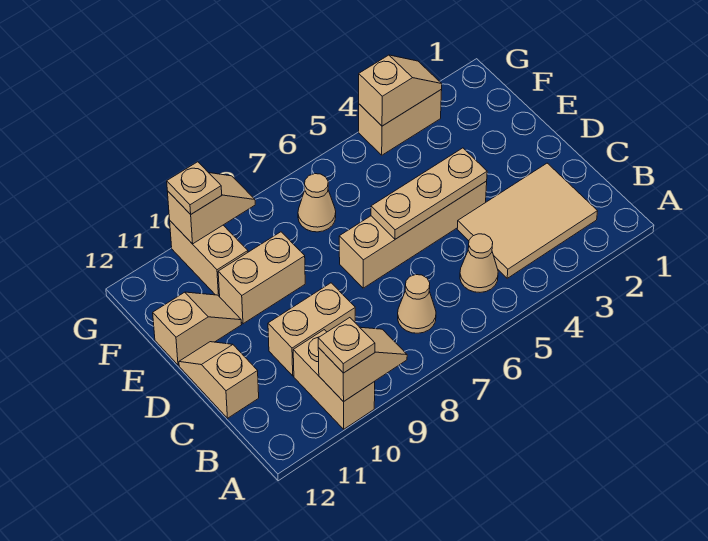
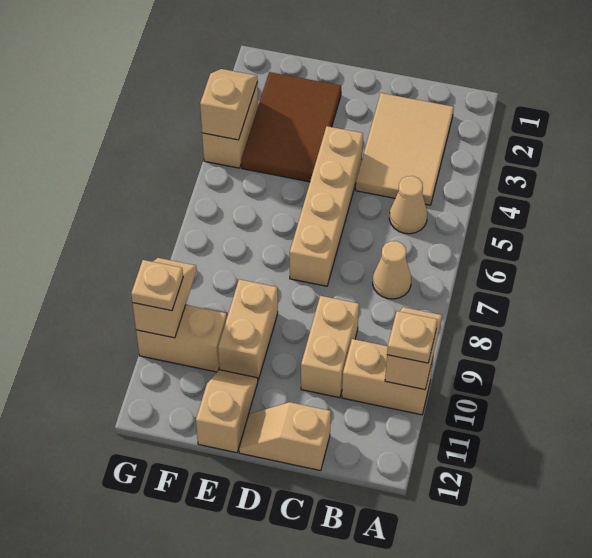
tan plate D4:D6 level 2 -> none
none -> brown tile E2:F4 level 1
tan cone F7 level 1 -> none

